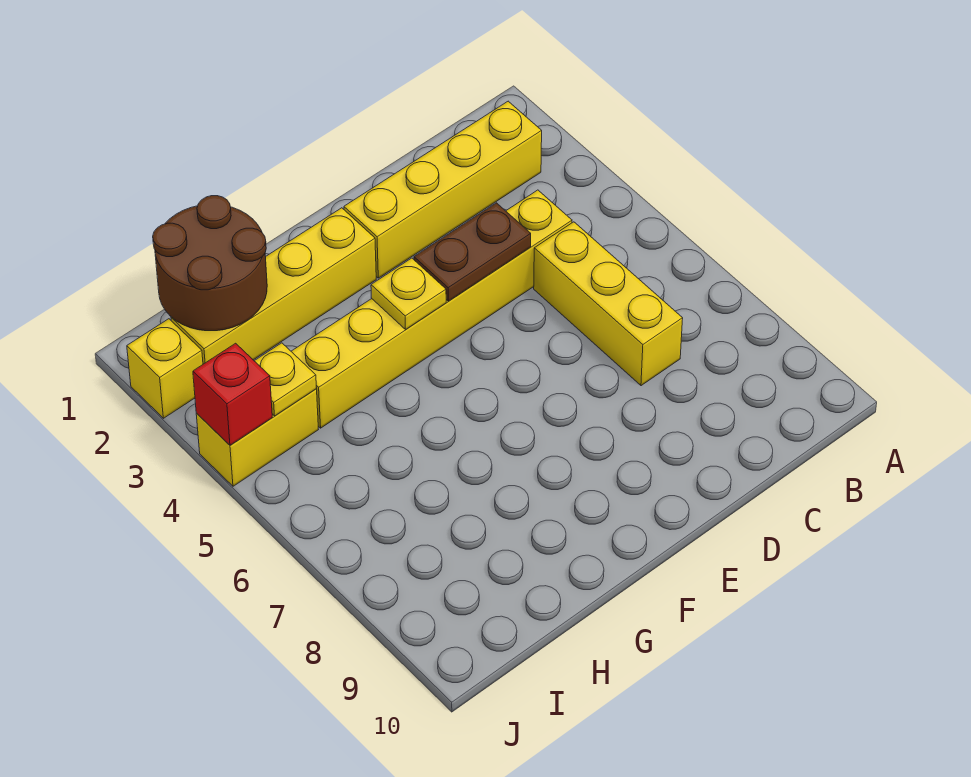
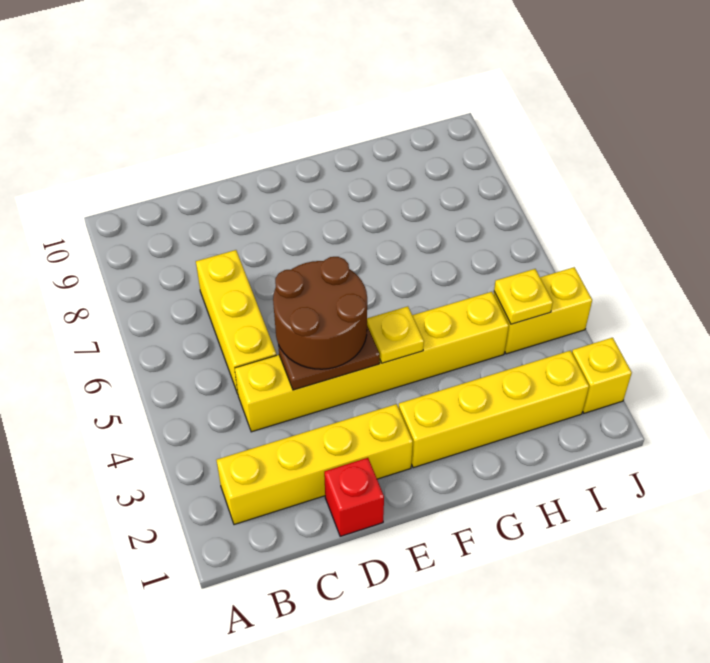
brown round brick H1:I2 level 2 -> brown round brick D4:E5 level 3
red brick J4 level 2 -> red brick D1 level 1

